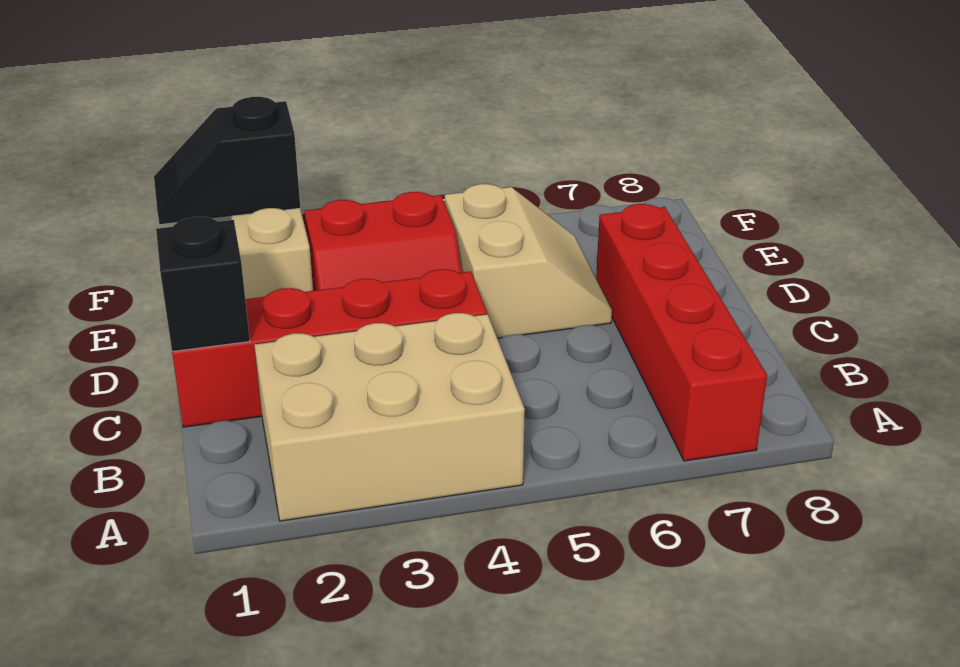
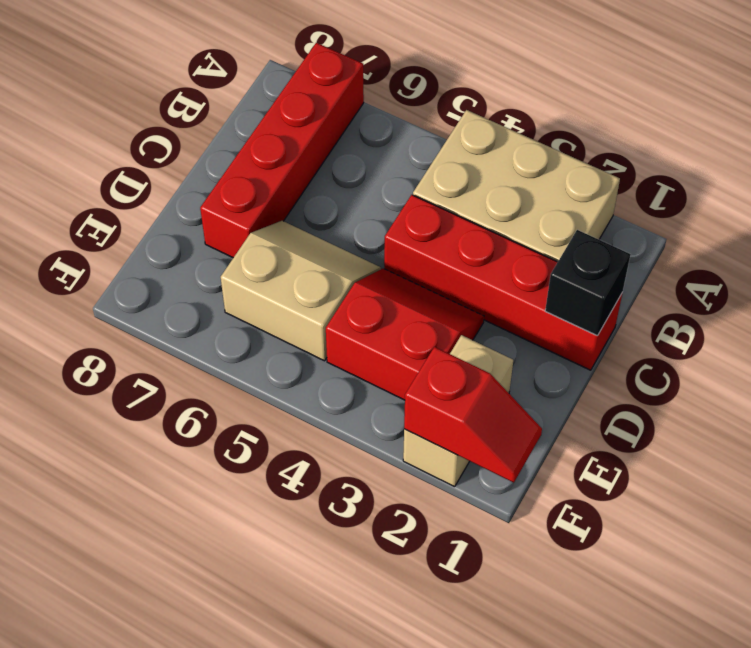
tan slope D5:E6 level 1 top 5 -> tan slope D5:E6 level 1 top E
black slope F1:F2 level 2 top 2 -> red slope F1:F2 level 2 top 2

